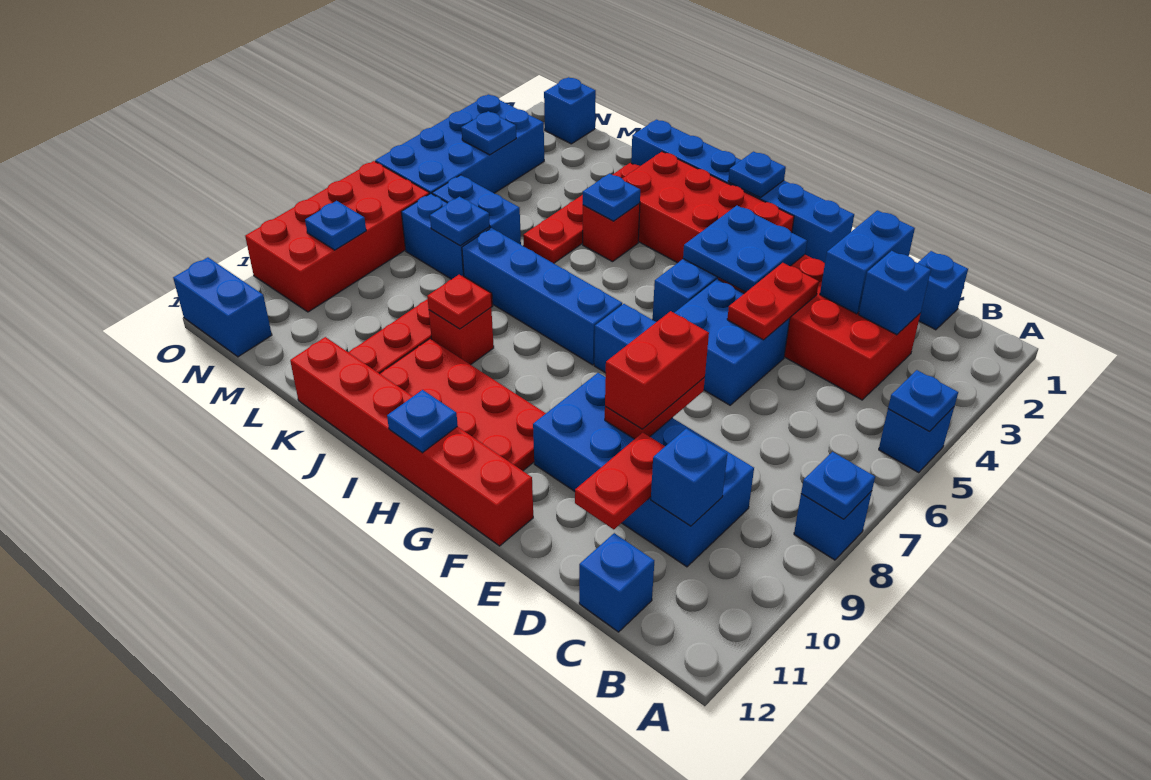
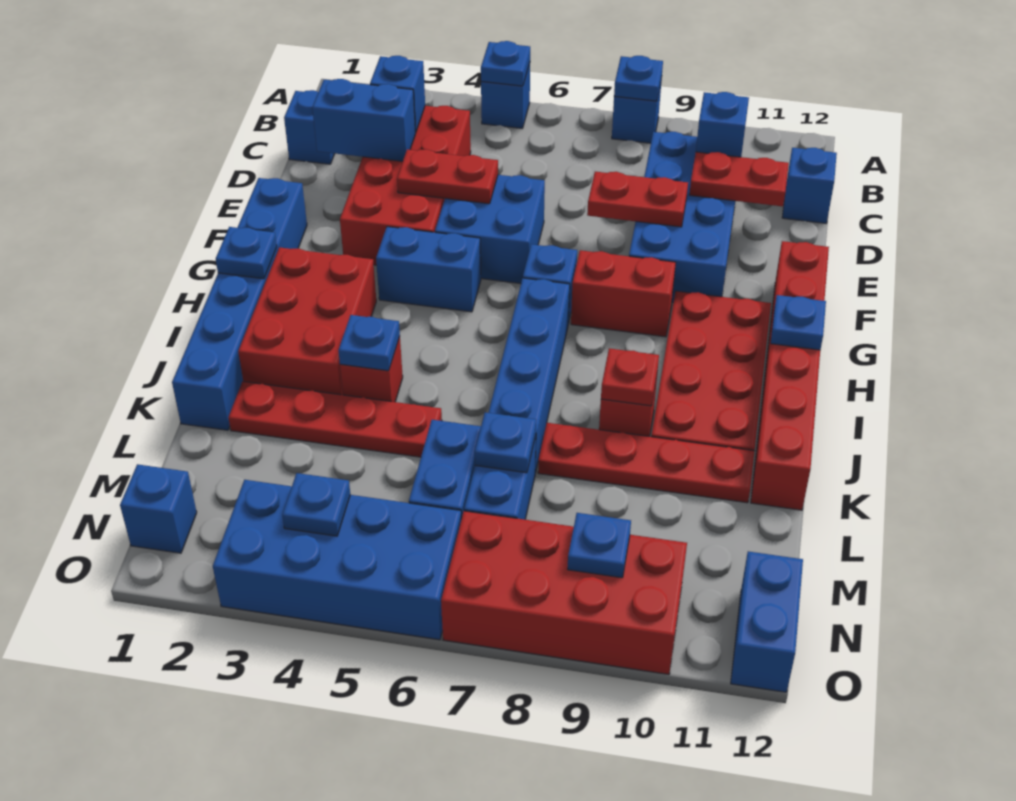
red brick E8:E9 level 3 -> red brick G8:G9 level 1
blue plate F3:G4 level 2 -> none
red brick G2:J3 level 1 -> red brick H2:J3 level 1

